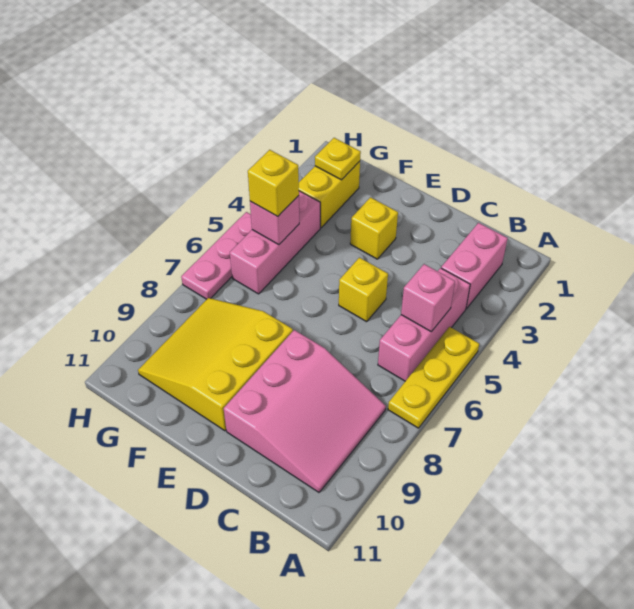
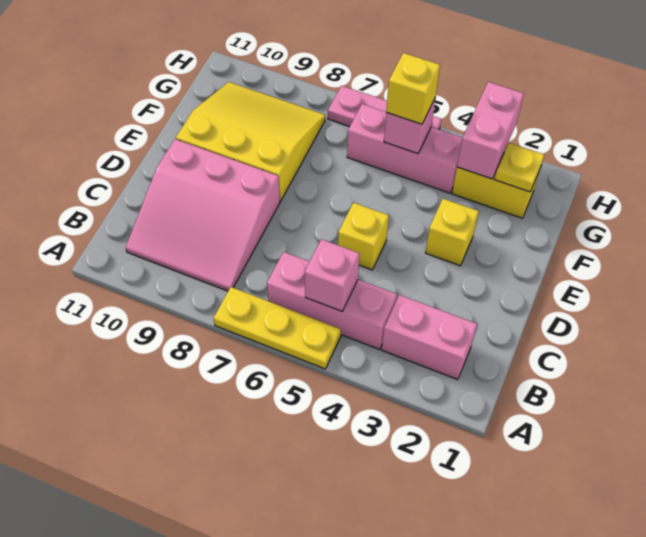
none -> pink brick G3:H3 level 2

